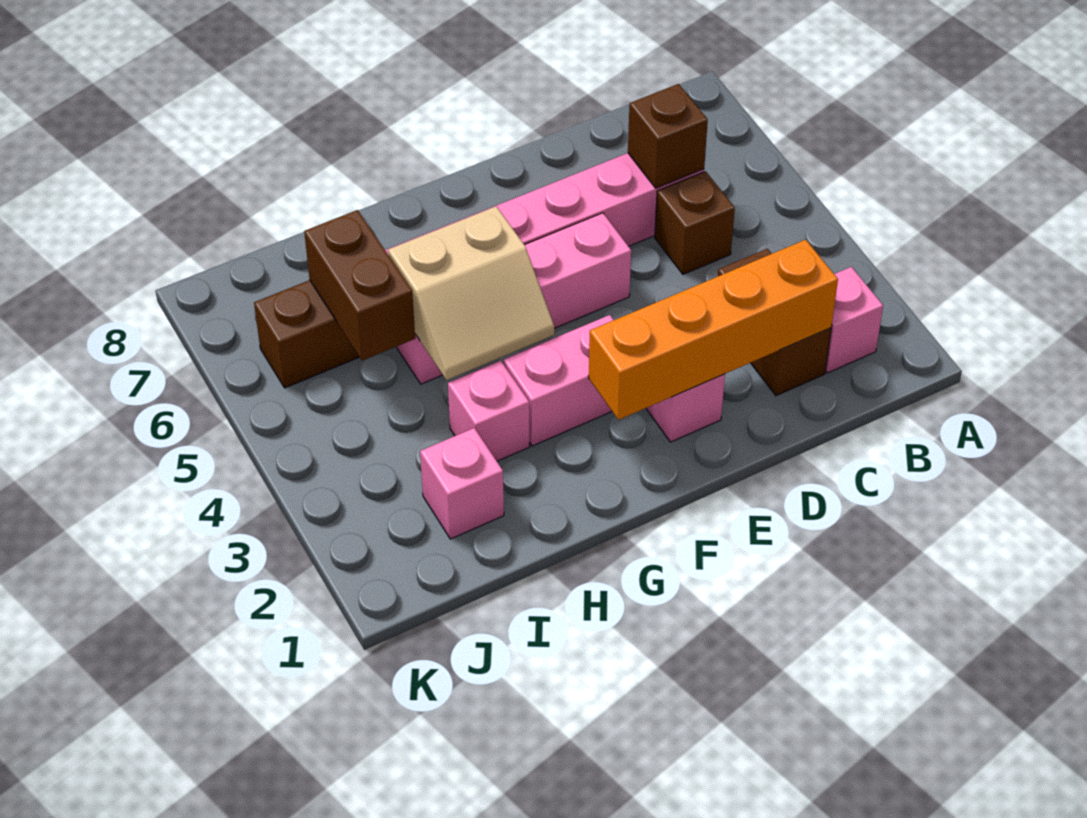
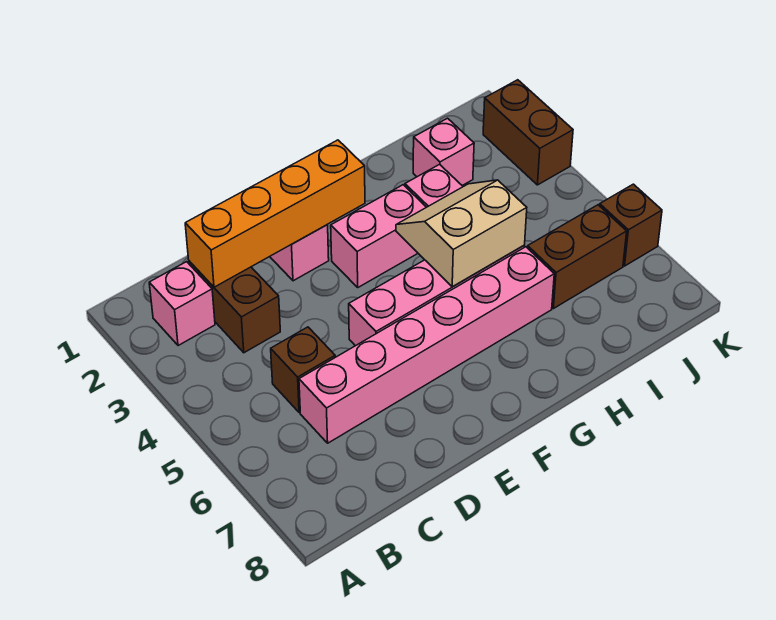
brown brick C6 level 2 -> brown brick K6 level 1
brown brick I5:I6 level 2 -> brown brick K2:K3 level 1

